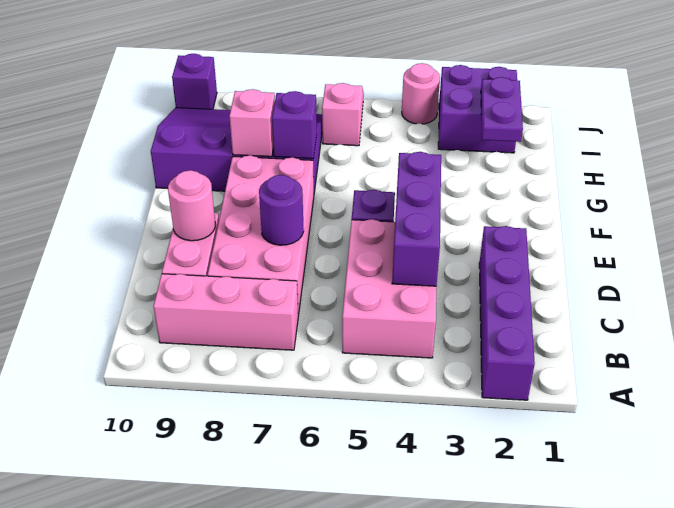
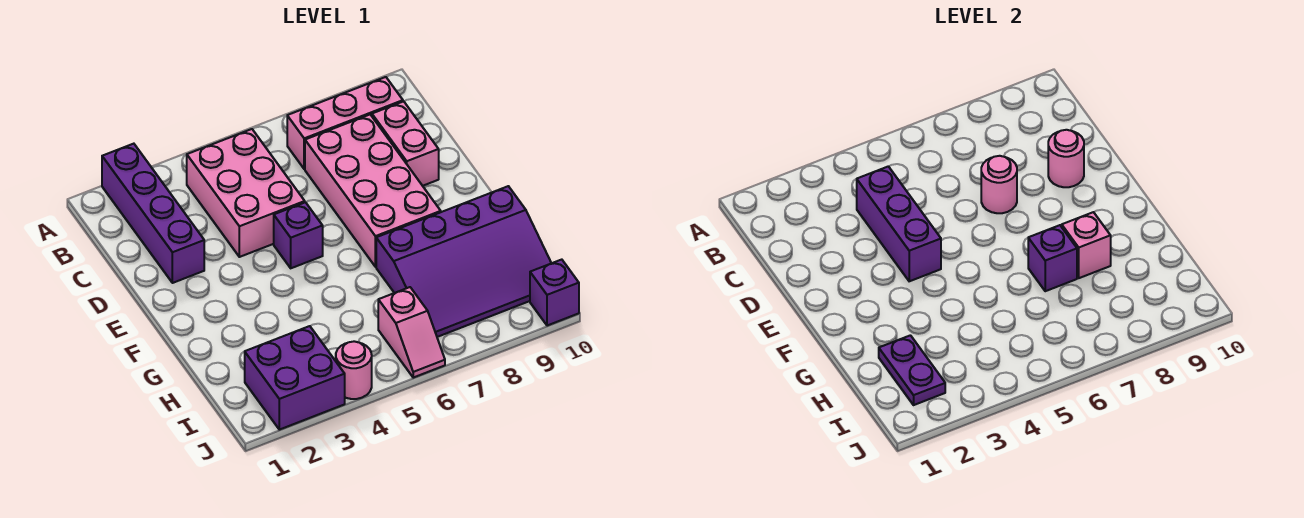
purple round brick D7 level 2 -> pink round brick D7 level 2

